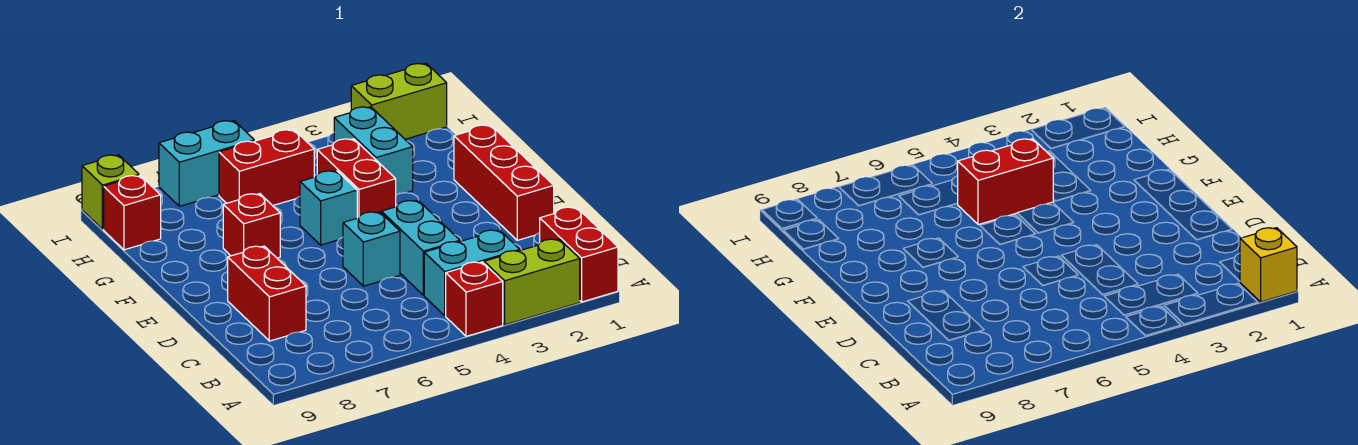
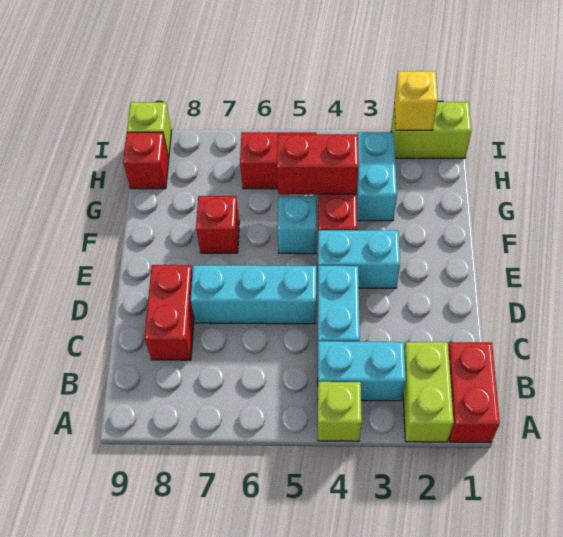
yellow brick A1 level 2 -> yellow brick I2 level 2
lime brick A2:A3 level 1 -> lime brick A2:B2 level 1
red brick A4 level 1 -> lime brick A4 level 1
red brick D1:F1 level 1 -> none
cyan brick D5 level 1 -> cyan brick D5:D7 level 1
cyan brick I6:I7 level 1 -> cyan brick E3:E4 level 1

